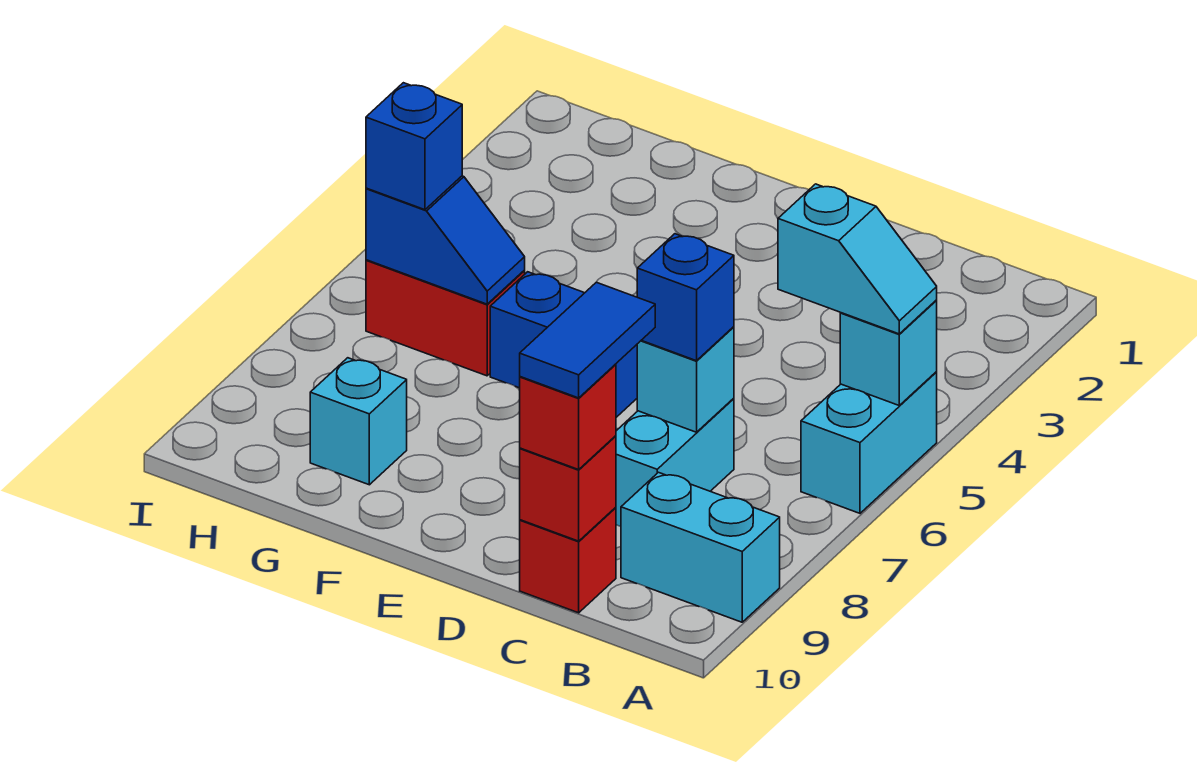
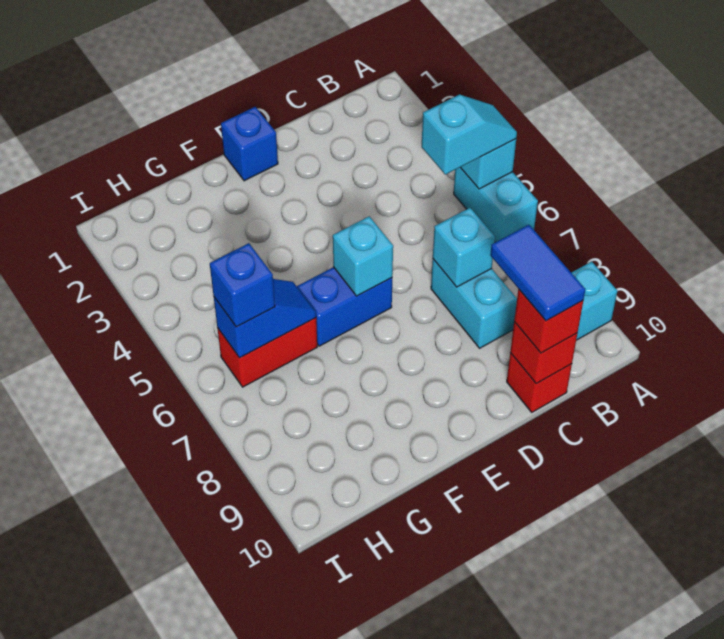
blue brick C7 level 3 -> blue brick E1 level 1
cyan brick G9 level 1 -> cyan brick E6 level 2

